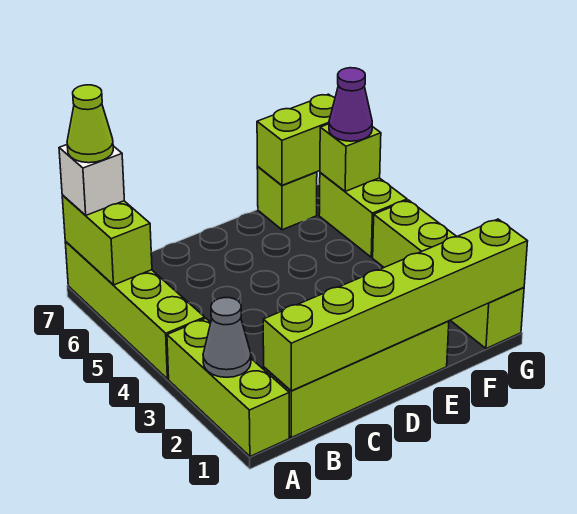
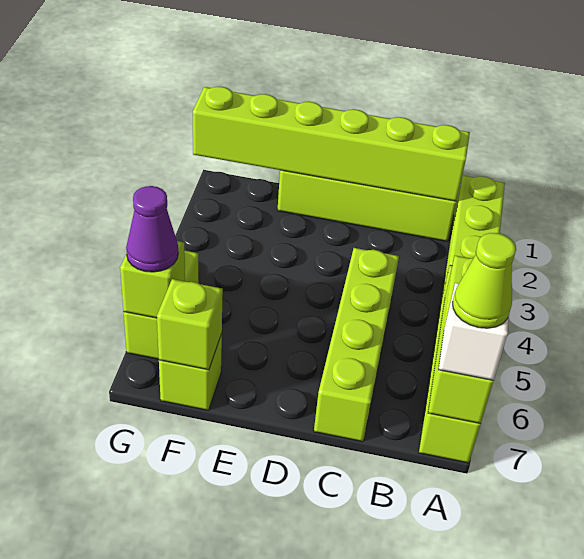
grey cone A2 level 2 -> none
lime brick A6:A7 level 2 -> lime brick A5:A7 level 2
lime brick F7:G7 level 2 -> lime brick F7 level 2
lime brick G1:G4 level 1 -> lime brick C4:C7 level 1

